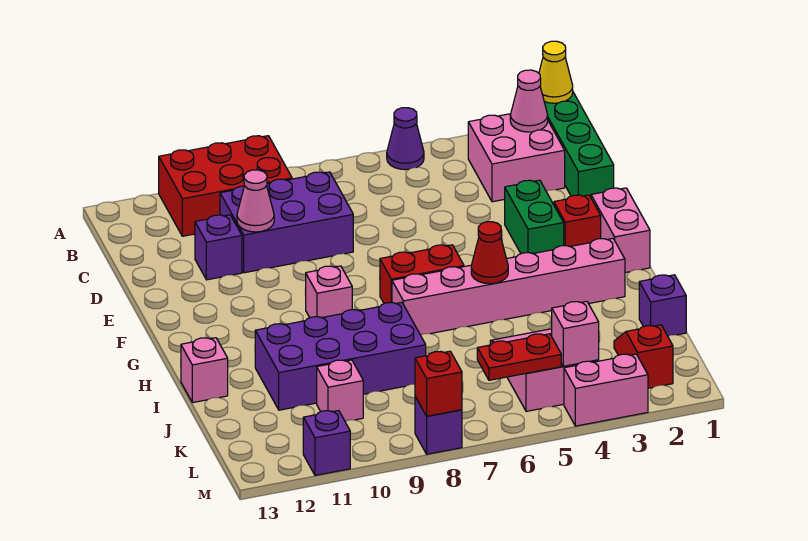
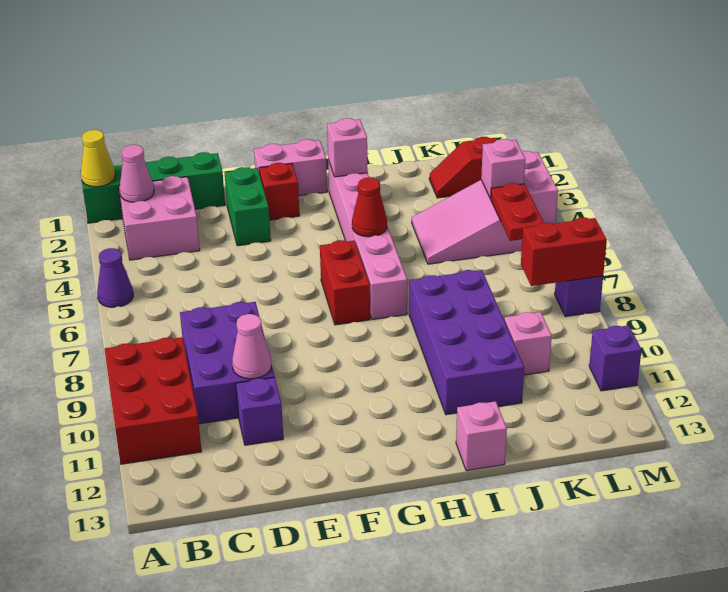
green brick E3:F3 level 1 -> green brick E2:E3 level 1
pink brick G9 level 1 -> pink brick H2 level 2
purple brick J1 level 1 -> none
red brick M8 level 2 -> red brick L8:M8 level 2

